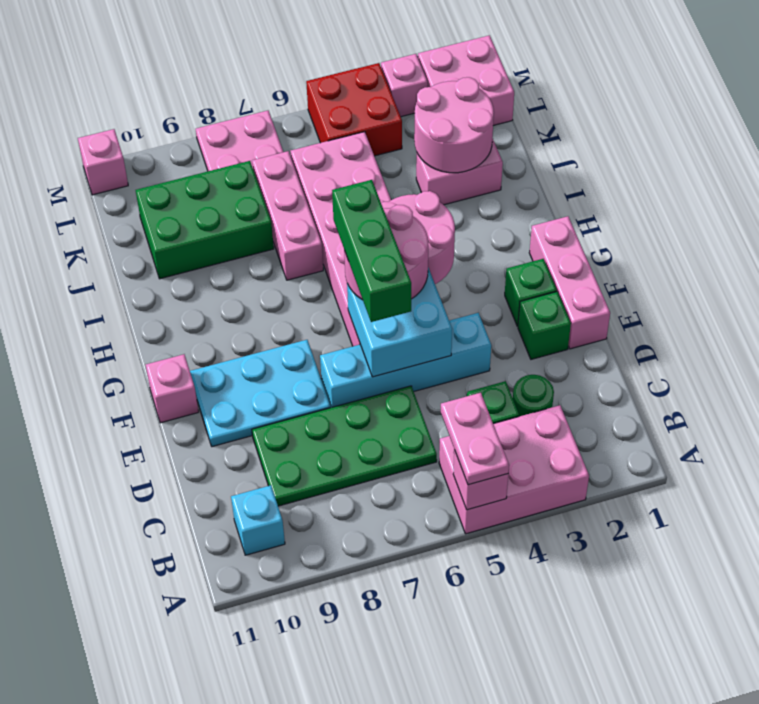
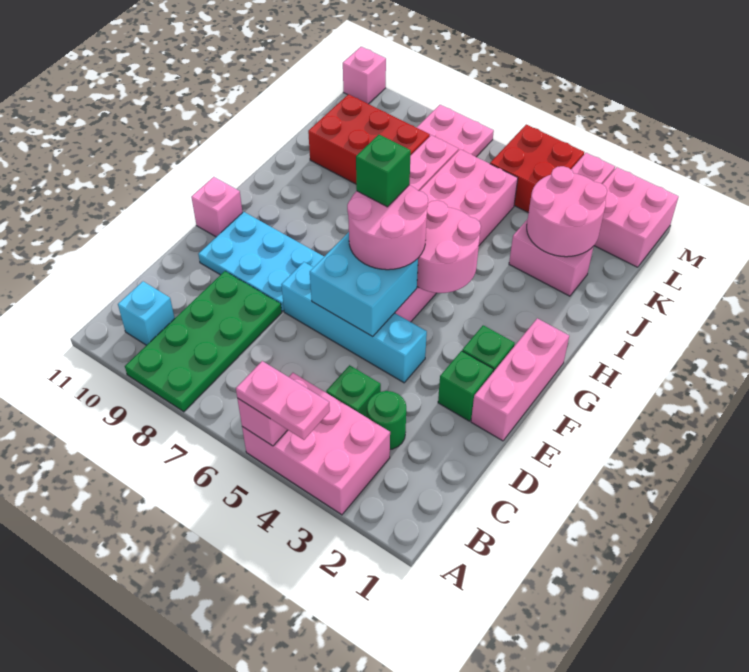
pink plate A5:B5 level 3 -> pink plate A4:A5 level 3
green plate C6:D9 level 1 -> green plate A8:D9 level 1
green brick E6:G6 level 4 -> green brick G6 level 4
green brick J8:K10 level 1 -> red brick J8:K10 level 1

